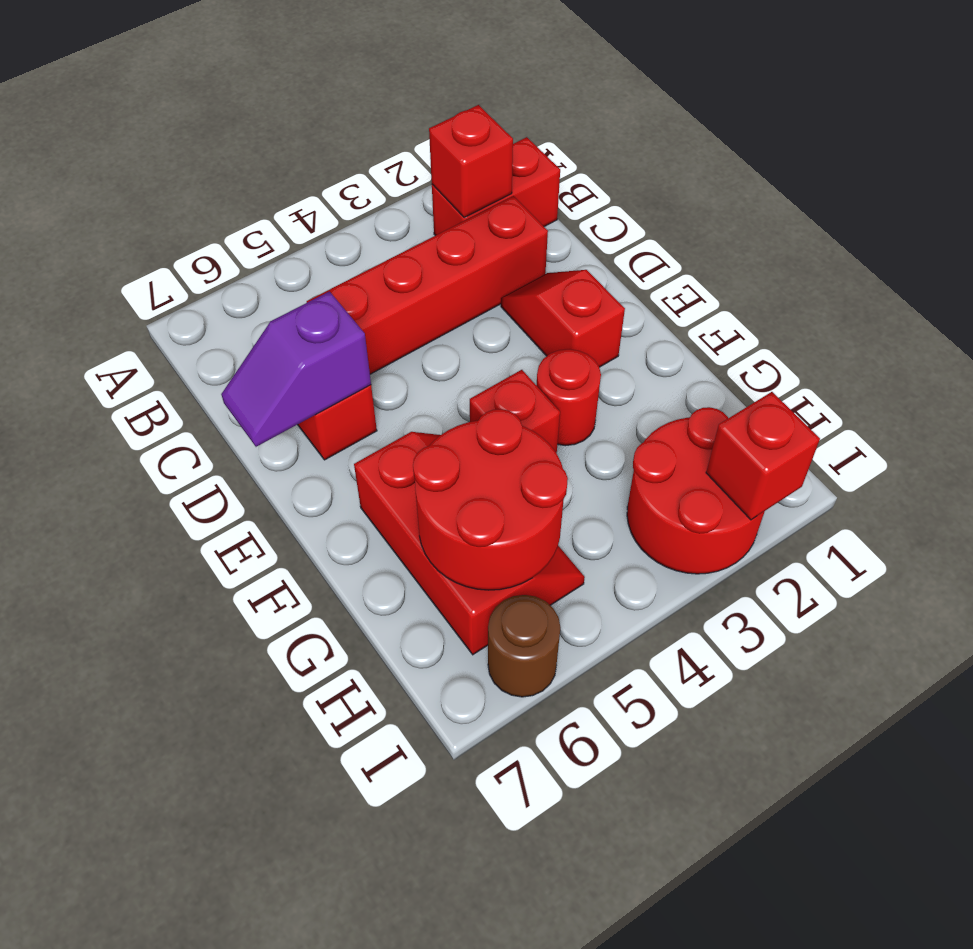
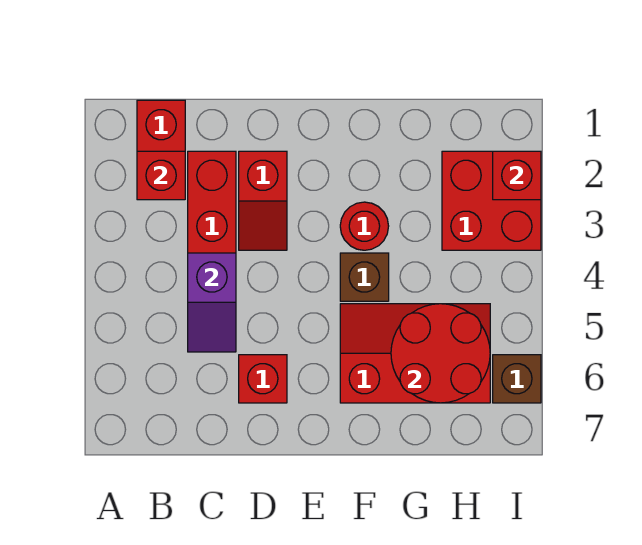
red slope D2:E2 level 1 top E -> red slope D2:D3 level 1 top 2
purple slope D6:D7 level 2 top 6 -> purple slope C4:C5 level 2 top 4
red brick F4 level 1 -> brown brick F4 level 1
red round brick H2:I3 level 1 -> red brick H2:I3 level 1
brown round brick I6 level 1 -> brown brick I6 level 1

